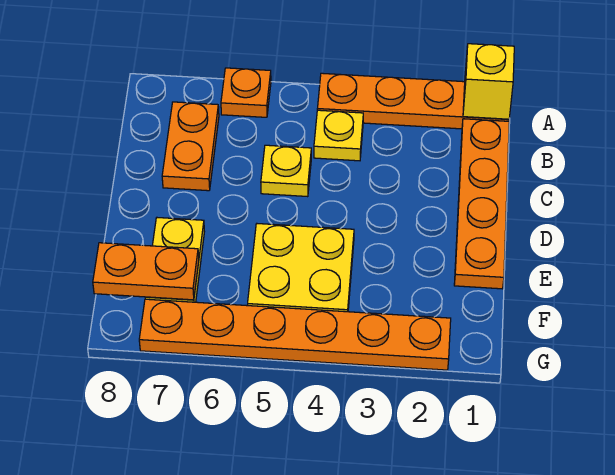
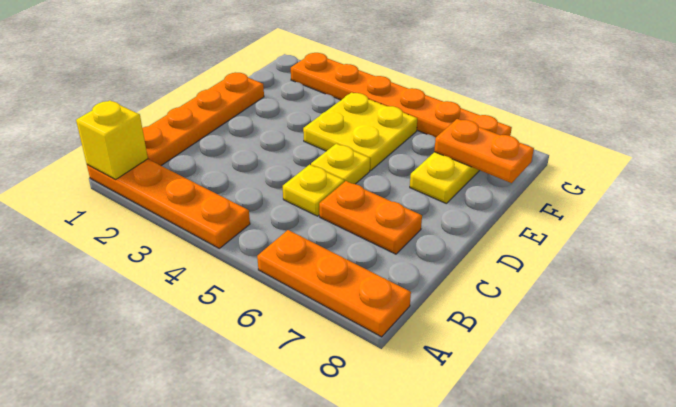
orange plate A6 level 1 -> orange plate A6:A8 level 1
yellow plate B4 level 1 -> yellow plate D5 level 1
orange plate B7:C7 level 1 -> orange plate C6:C7 level 1

